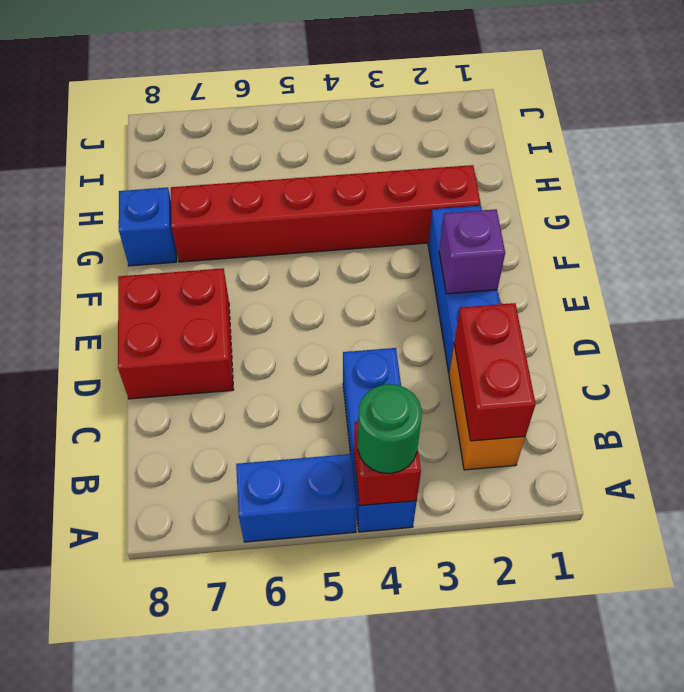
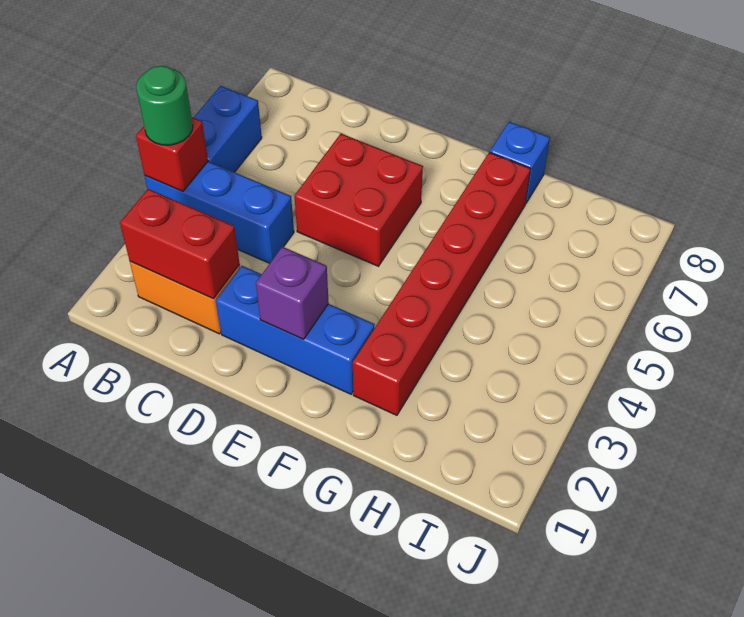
red brick D7:E8 level 1 -> red brick D5:E6 level 1

